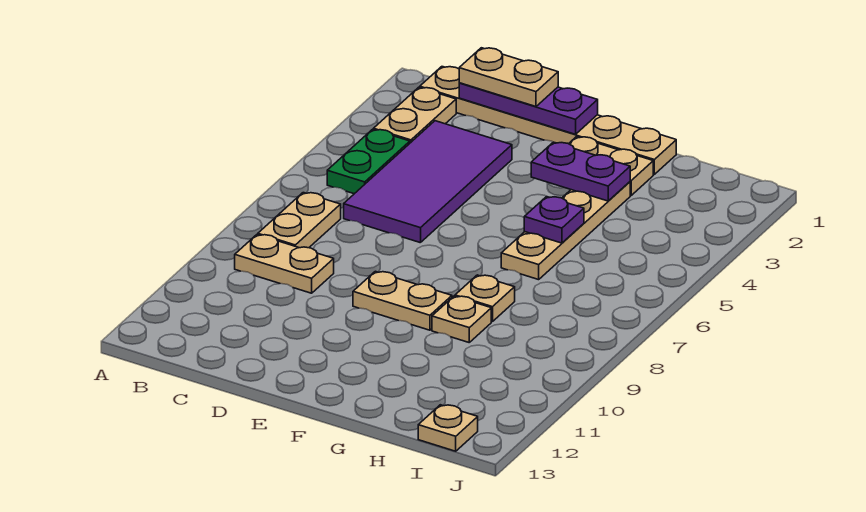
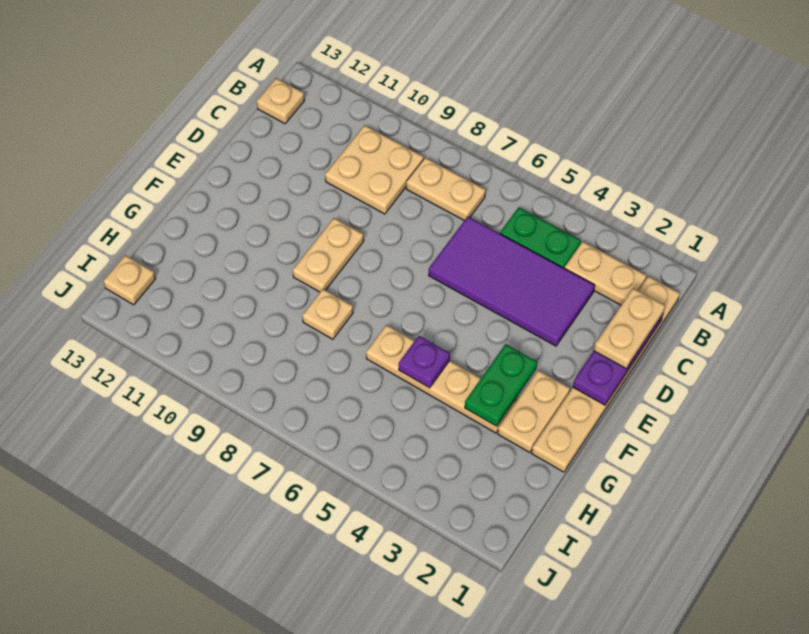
tan plate B9:C9 level 1 -> tan plate B9:C10 level 1
purple plate F3:G3 level 2 -> green plate F3:G3 level 2
tan plate G9 level 1 -> tan plate B13 level 1

